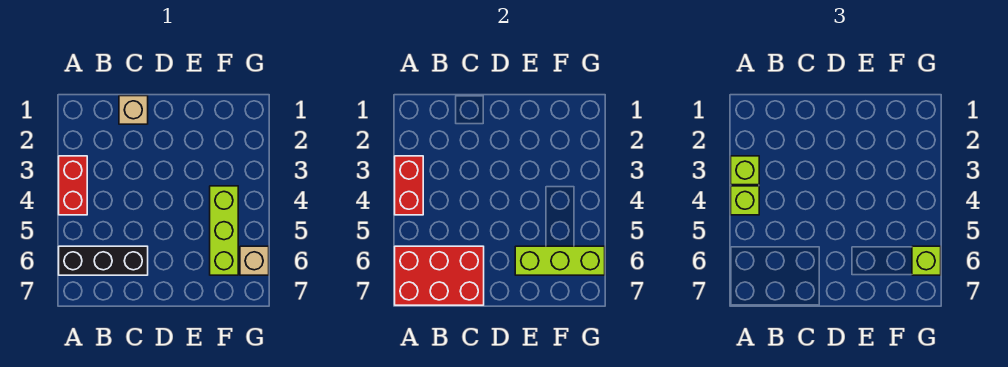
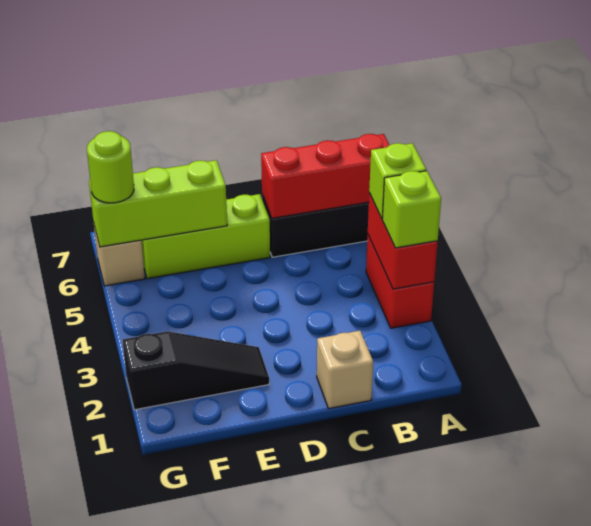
red brick A6:C7 level 2 -> red brick A6:C6 level 2
none -> black slope E2:G2 level 1 top G
lime brick F4:F6 level 1 -> lime brick D6:F6 level 1
lime brick G6 level 3 -> lime round brick G6 level 3

